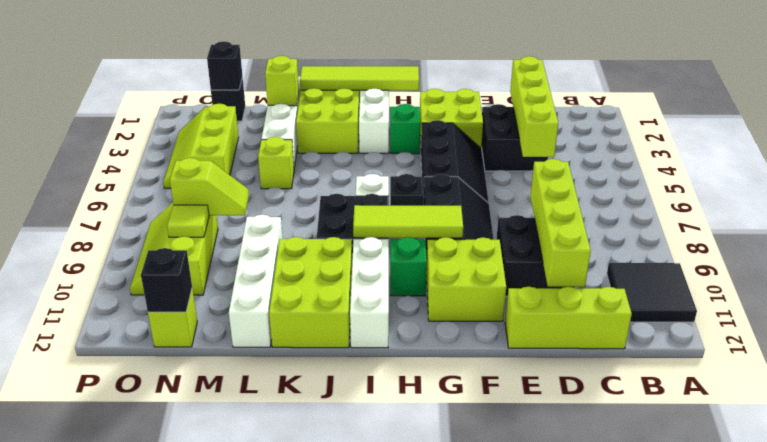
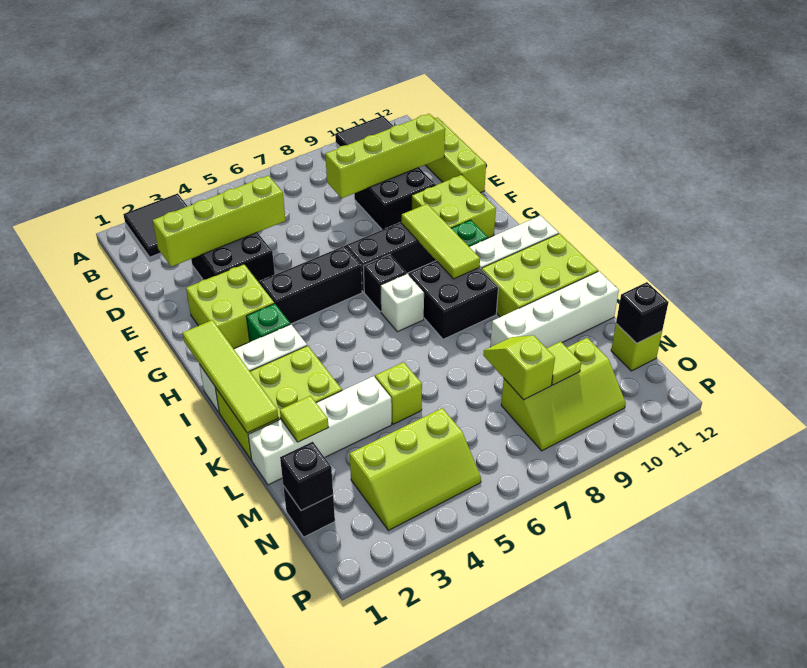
none -> black tile A2:B3 level 1
lime brick L2 level 2 -> lime tile L2 level 2

